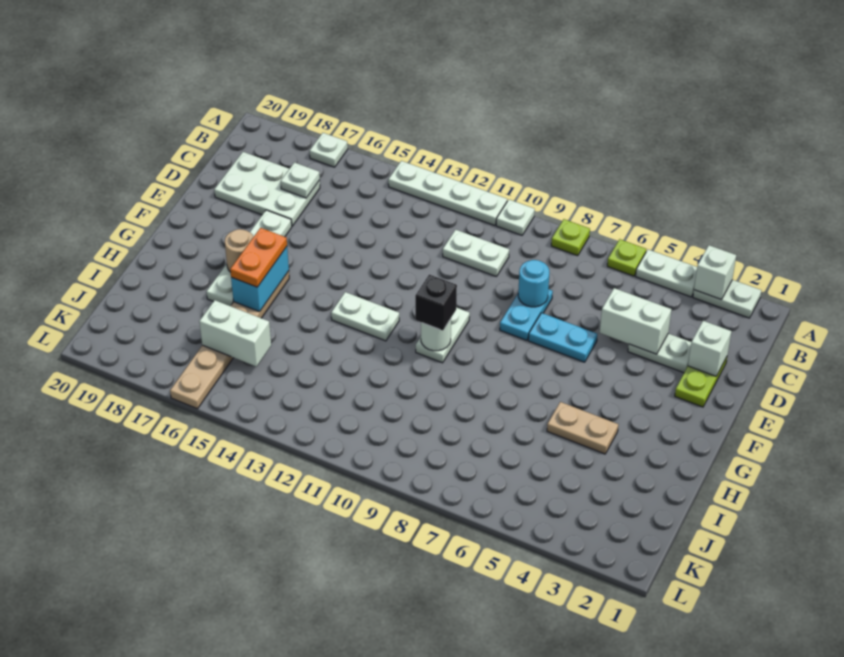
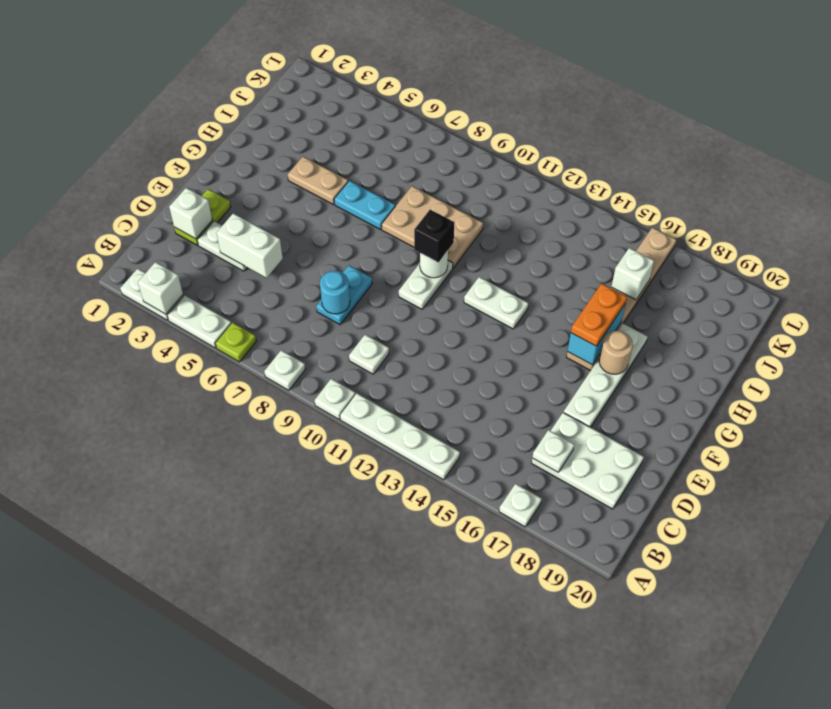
lime plate A8 level 1 -> white plate A8 level 1
white plate C10:C11 level 1 -> white plate C10 level 1
cyan plate E6:E7 level 1 -> cyan plate H6:H7 level 1
none -> tan plate H8:I10 level 1
white brick J15:J16 level 2 -> white brick J16 level 2

